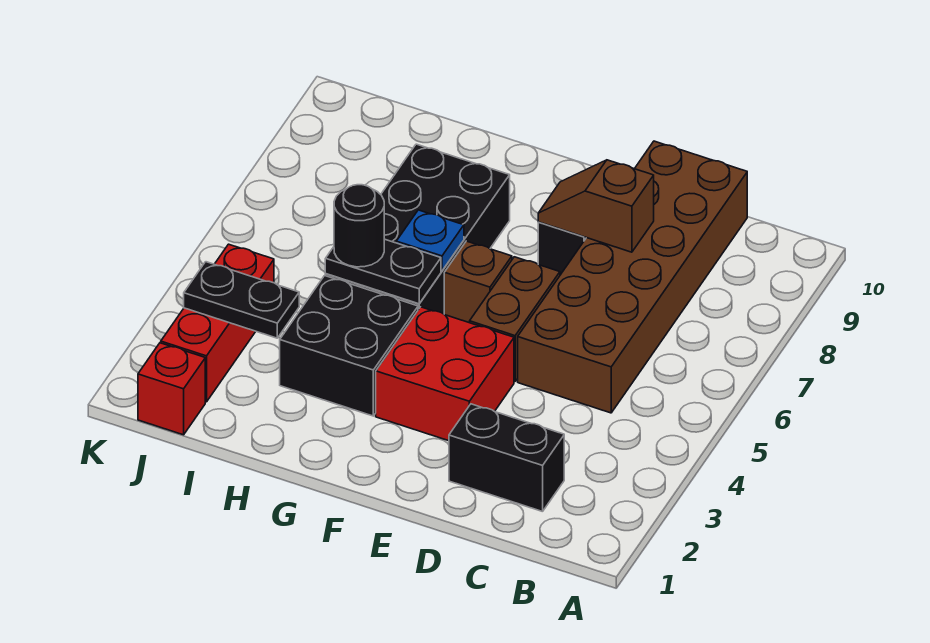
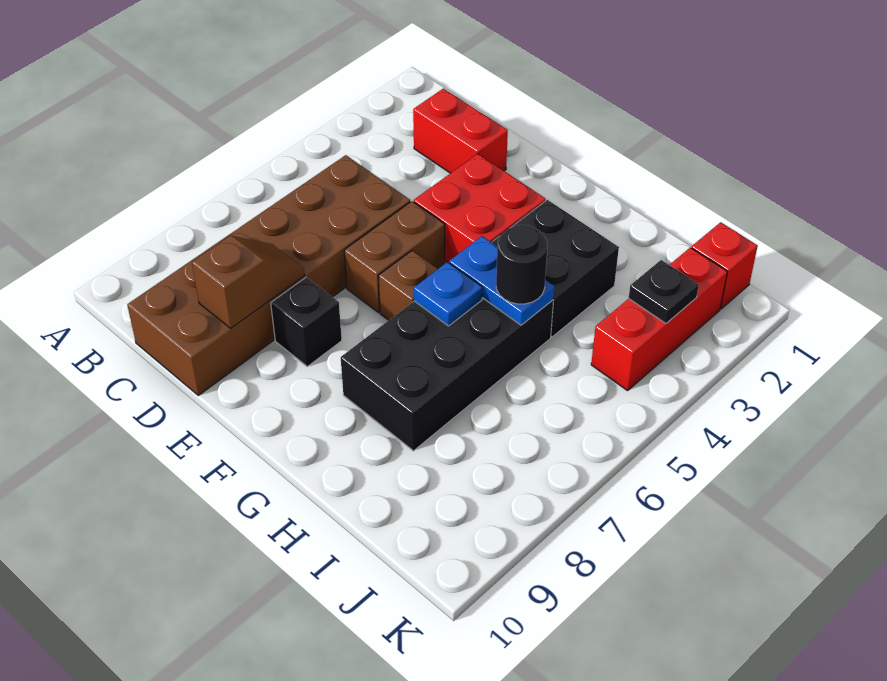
black brick C2:D2 level 1 -> red brick C2:D2 level 1
brown slope D8:E8 level 2 top D -> brown slope D8:D9 level 2 top 9
black plate G5:H5 level 2 -> blue plate G5:H5 level 2
black plate I3:J3 level 2 -> black plate J3 level 2

